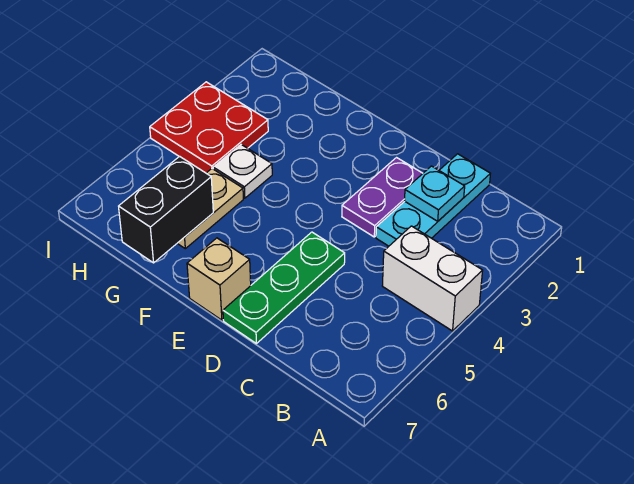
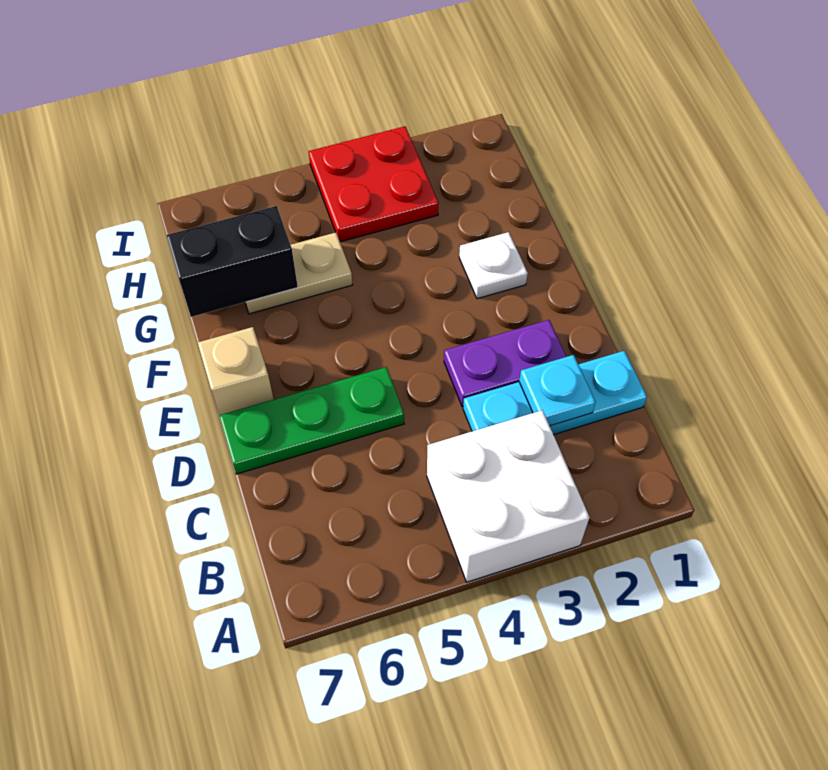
white brick A4:B4 level 1 -> white brick A3:B4 level 1
white plate G4 level 1 -> white plate F2 level 1

